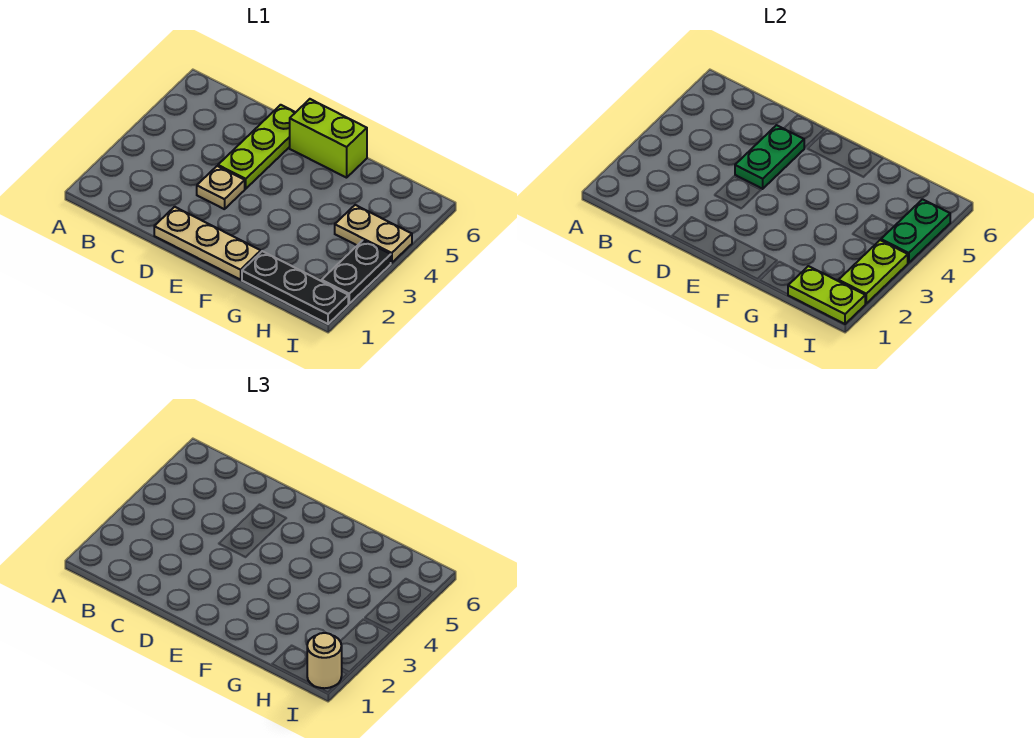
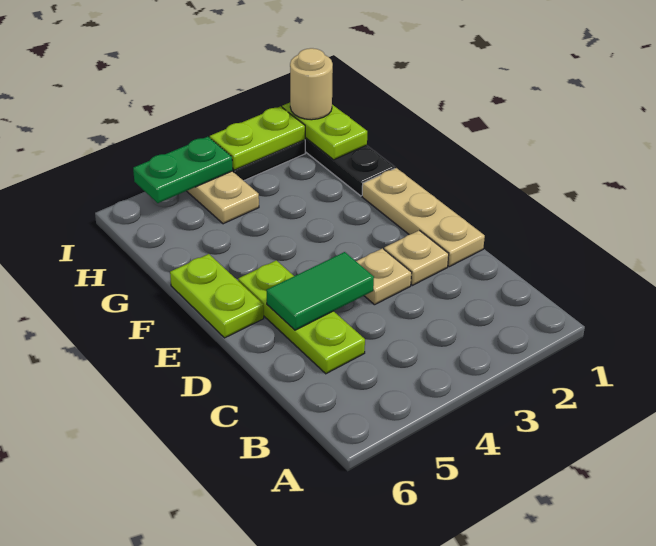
none -> tan plate D2 level 1
lime plate D4:D6 level 1 -> lime plate C5:E5 level 1
green plate D4:D5 level 2 -> green tile D4:D5 level 2
lime brick E6:F6 level 1 -> lime plate E6:F6 level 1

